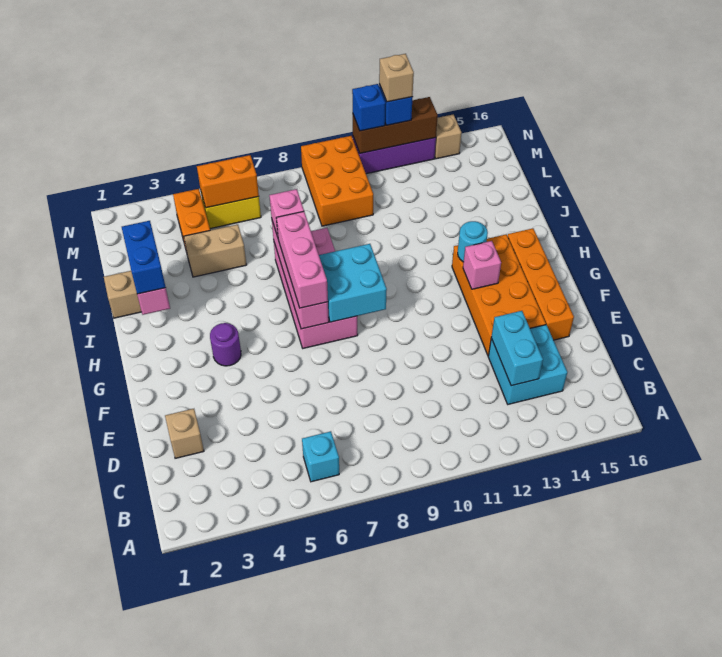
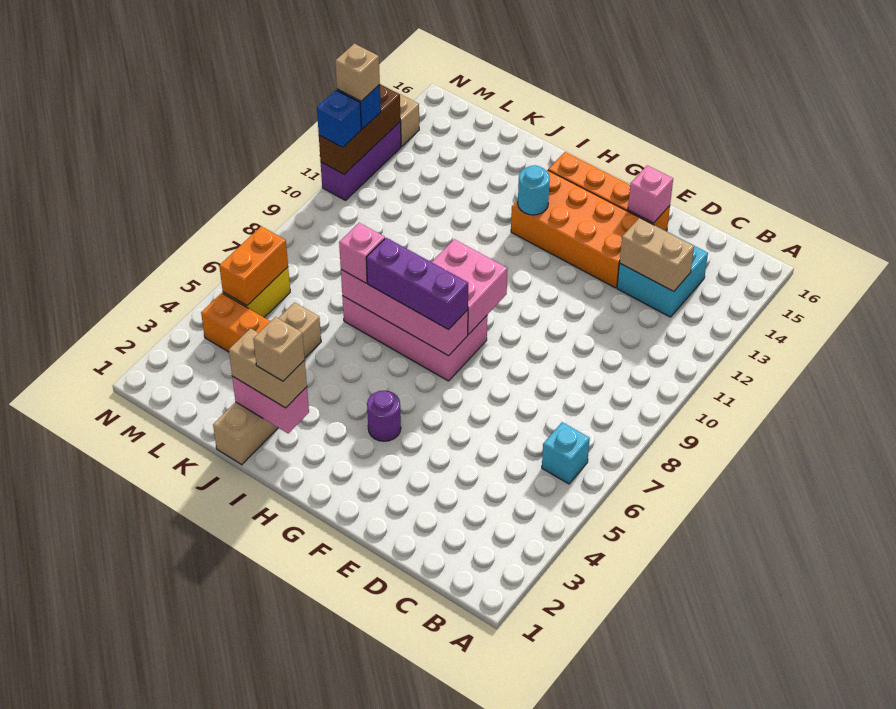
cyan brick C13:D13 level 2 -> tan brick C13:D13 level 2
tan brick D2 level 1 -> tan brick I2 level 4
pink brick G7:I7 level 3 -> purple brick G7:I7 level 3
cyan brick G8:H9 level 2 -> pink brick G8:H9 level 2
pink brick G13 level 2 -> pink brick E15 level 2
blue brick I2:J2 level 3 -> tan brick I2:J2 level 3
orange brick L9:N10 level 1 -> none

